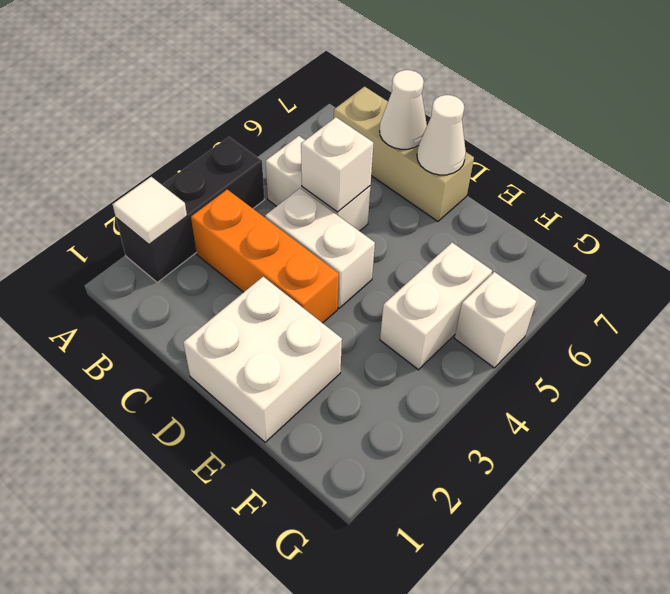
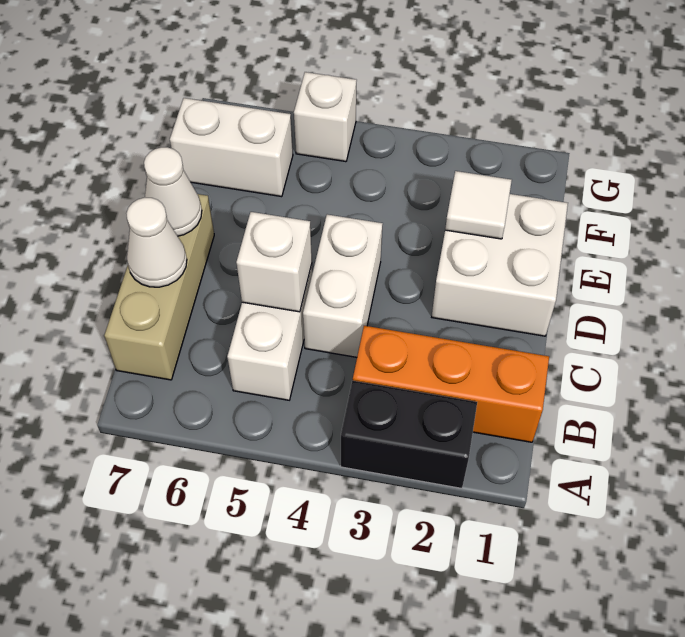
black brick A2:A4 level 1 -> black brick A2:A3 level 1
white tile A2 level 2 -> white tile E2 level 2
orange brick B3:D3 level 1 -> orange brick B1:B3 level 1
white brick F4:F5 level 1 -> white brick F6:F7 level 1

